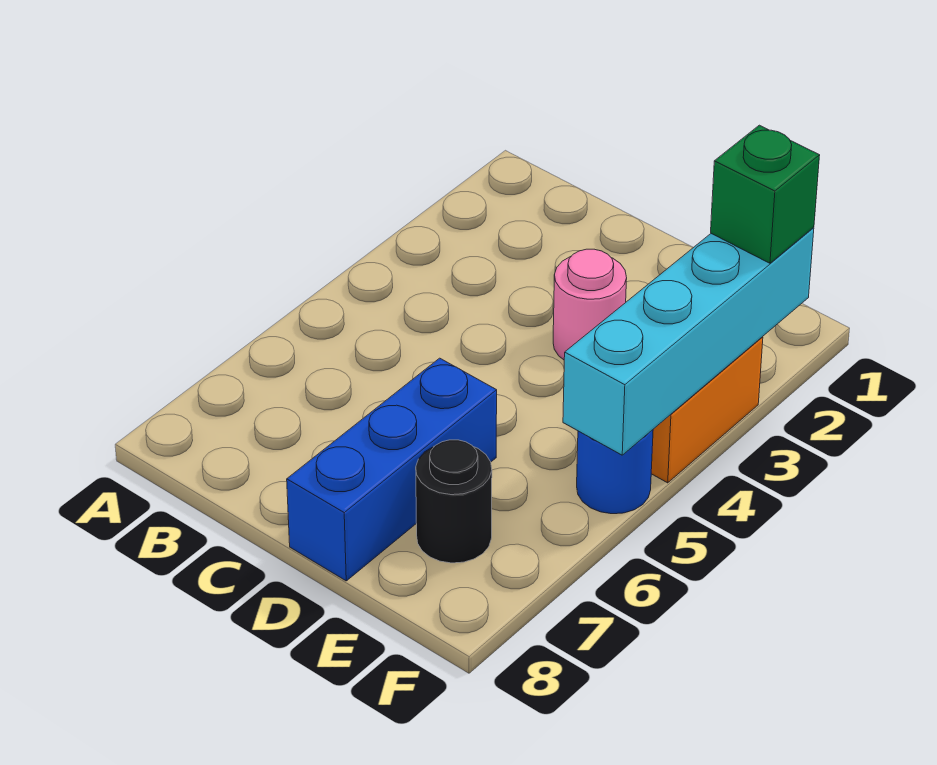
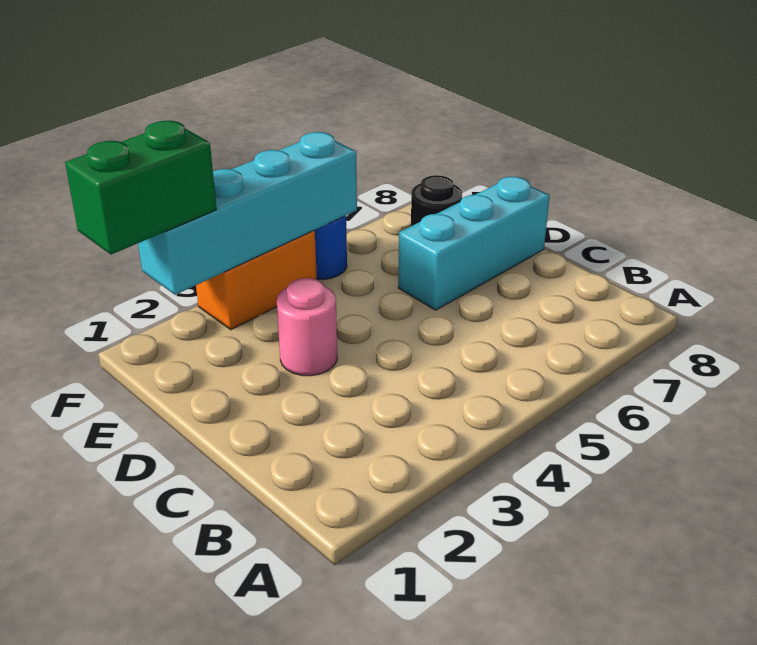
blue brick D6:D8 level 1 -> cyan brick D6:D8 level 1
green brick F2 level 3 -> green brick F1:F2 level 3

